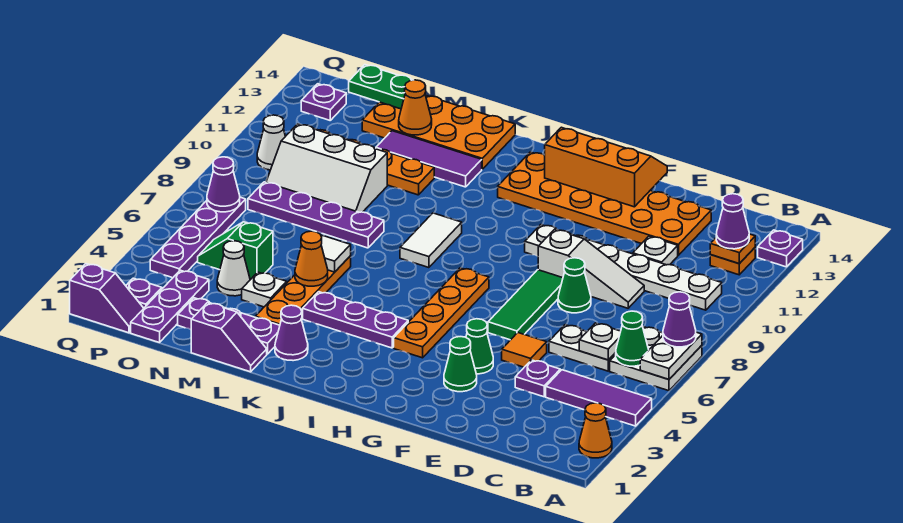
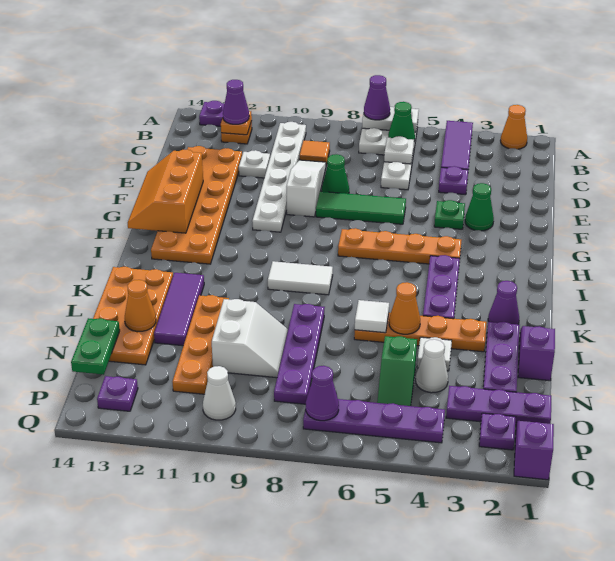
orange tile E5 level 1 -> orange tile C9 level 1
green cone F4 level 1 -> green plate F4 level 1
white slope M9:O10 level 1 top 10 -> white slope M9:N10 level 1 top 10

